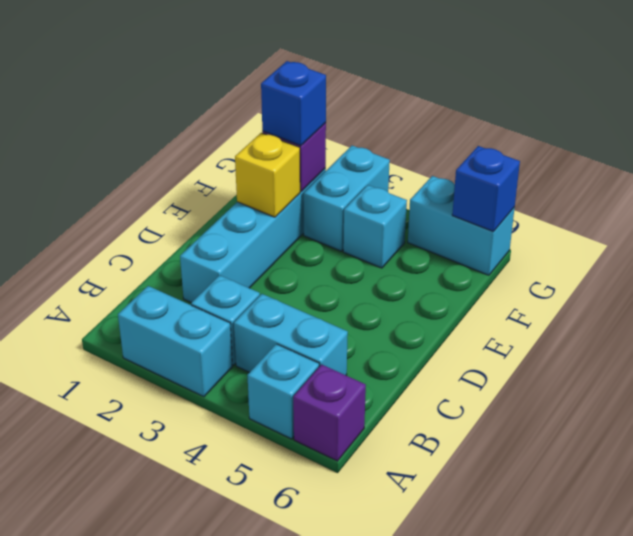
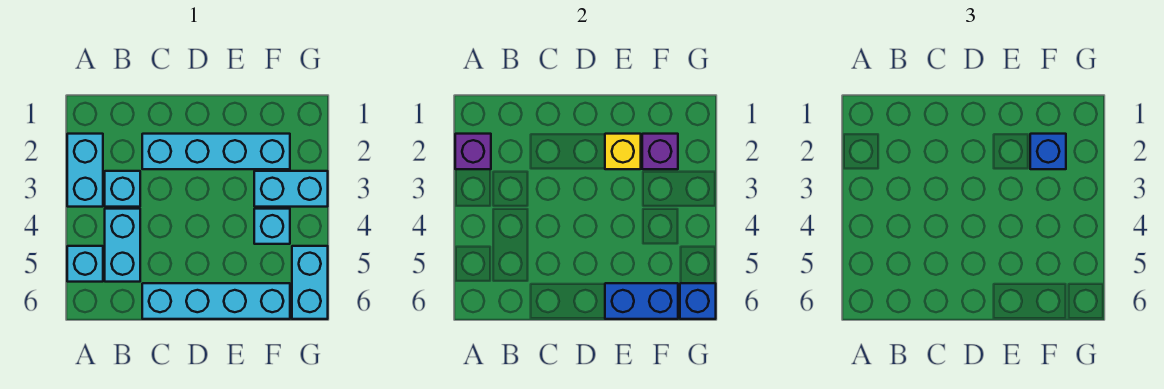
purple brick A6 level 1 -> purple brick A2 level 2
none -> cyan brick C6:F6 level 1
none -> blue brick E6:F6 level 2

